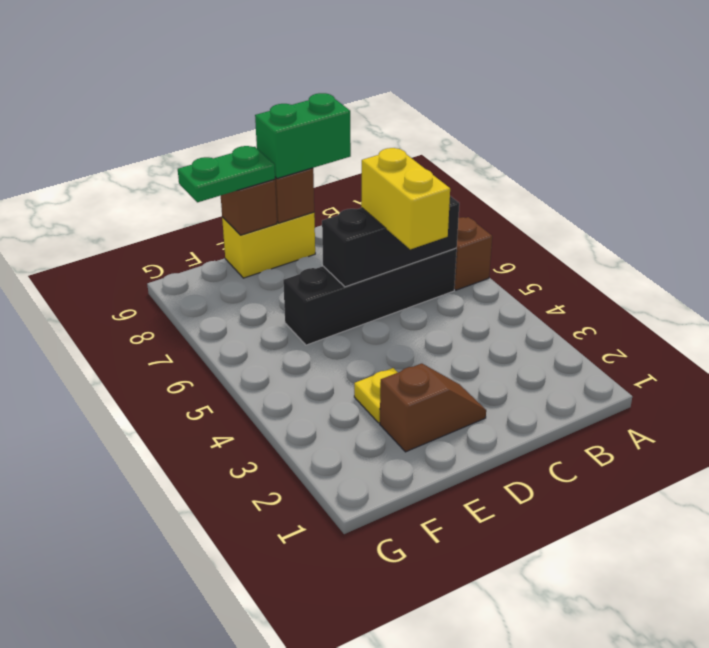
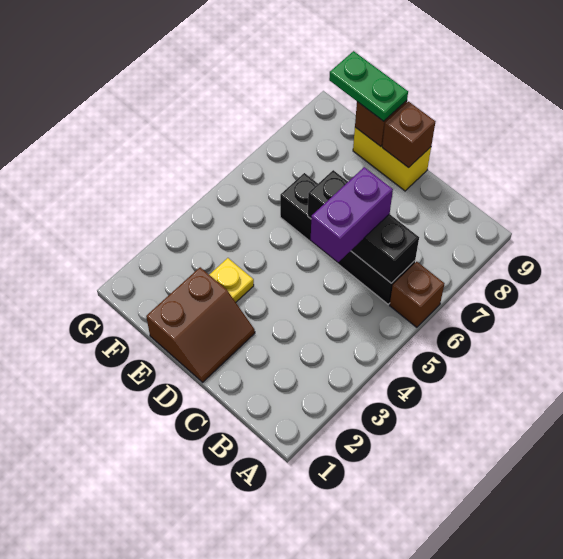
yellow brick C5:C6 level 3 -> purple brick C5:C6 level 3
green brick C9:D9 level 3 -> none
brown slope D2:E2 level 1 top E -> brown slope D1:E2 level 1 top E

